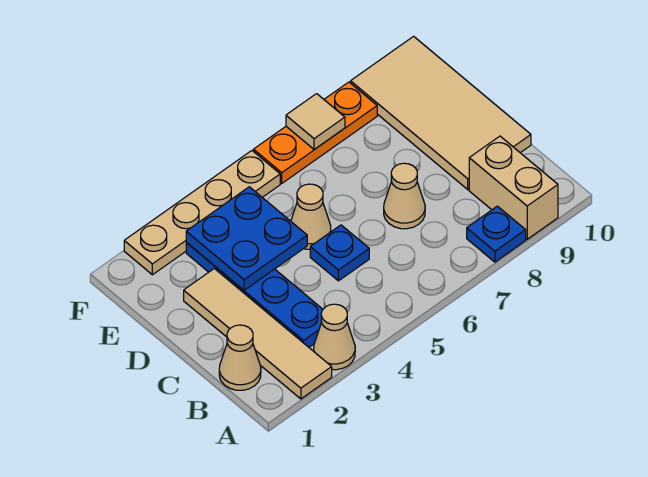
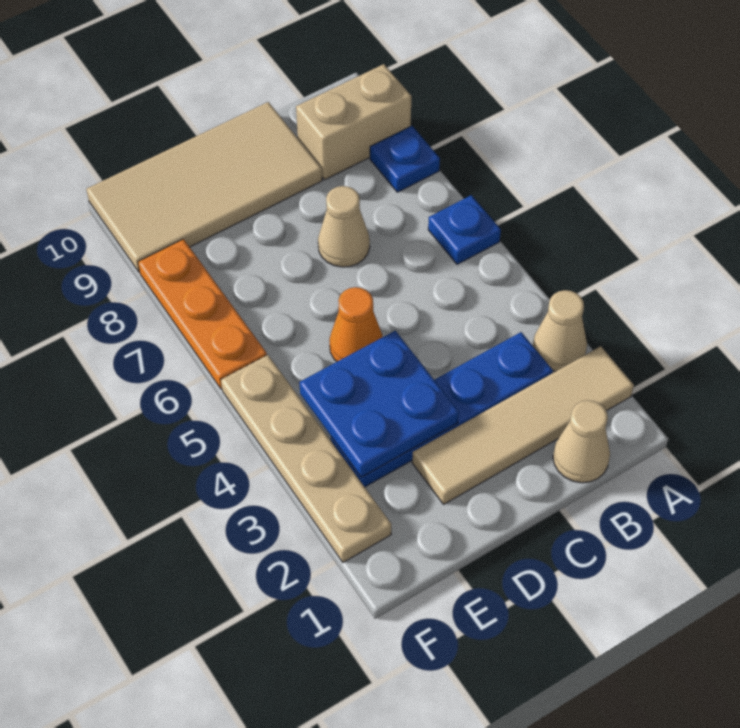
blue plate C5 level 1 -> blue plate A6 level 1
tan cone D5 level 1 -> orange cone D5 level 1
tan tile F7 level 2 -> none

